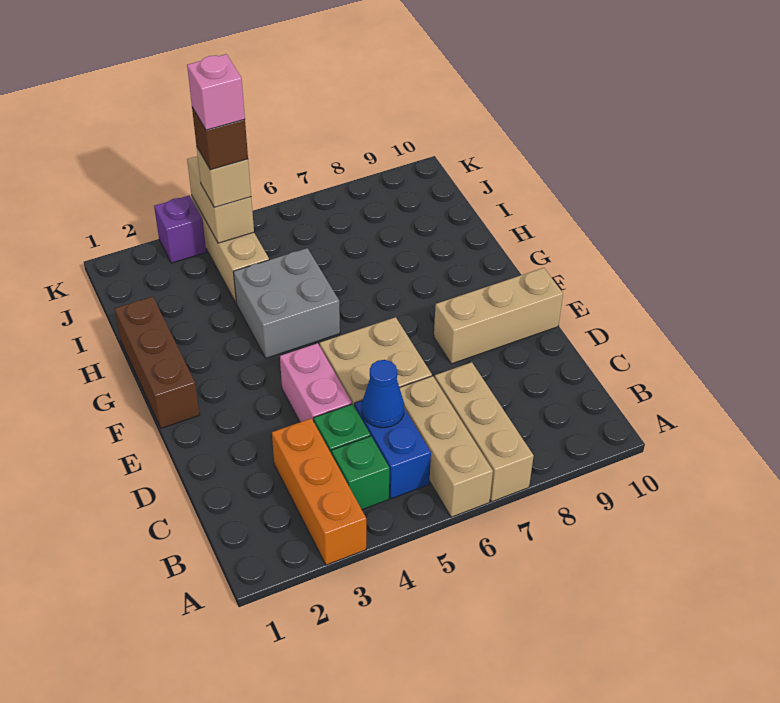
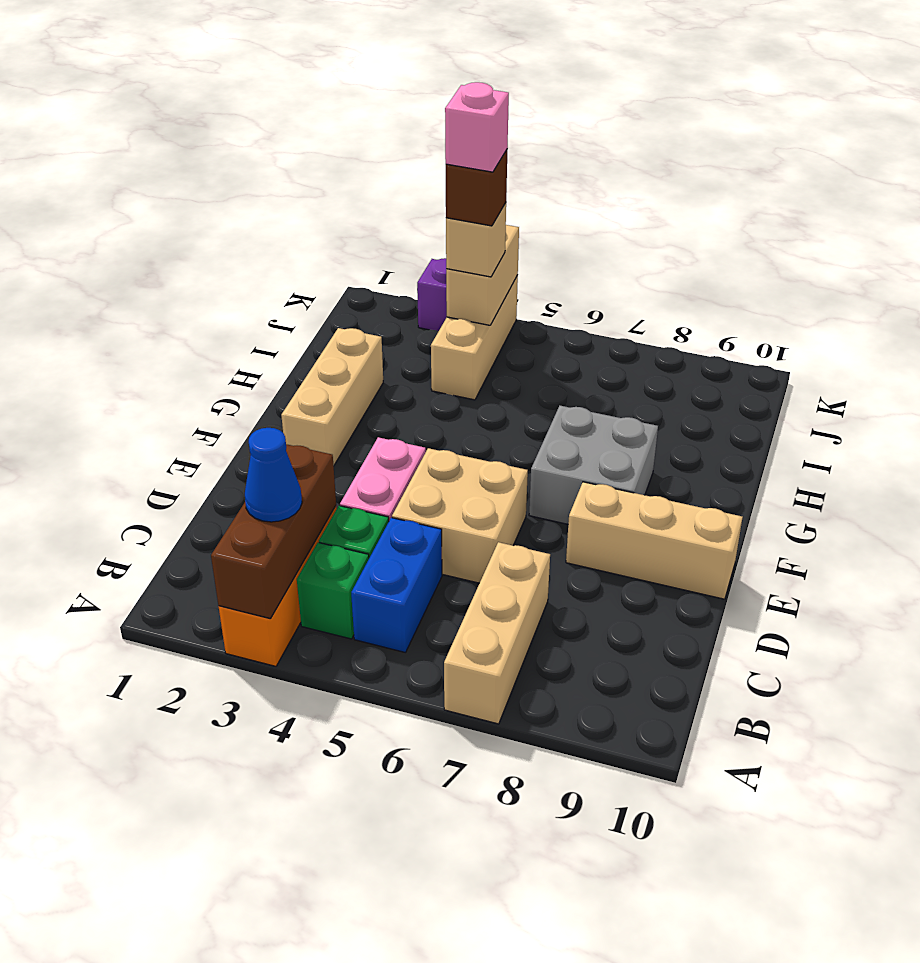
tan brick A6:C6 level 1 -> tan brick F2:H2 level 1
blue cone C5 level 2 -> blue cone B3 level 3
brown brick F1:H1 level 1 -> brown brick A3:C3 level 2
grey brick G4:H5 level 1 -> grey brick F7:G8 level 1

